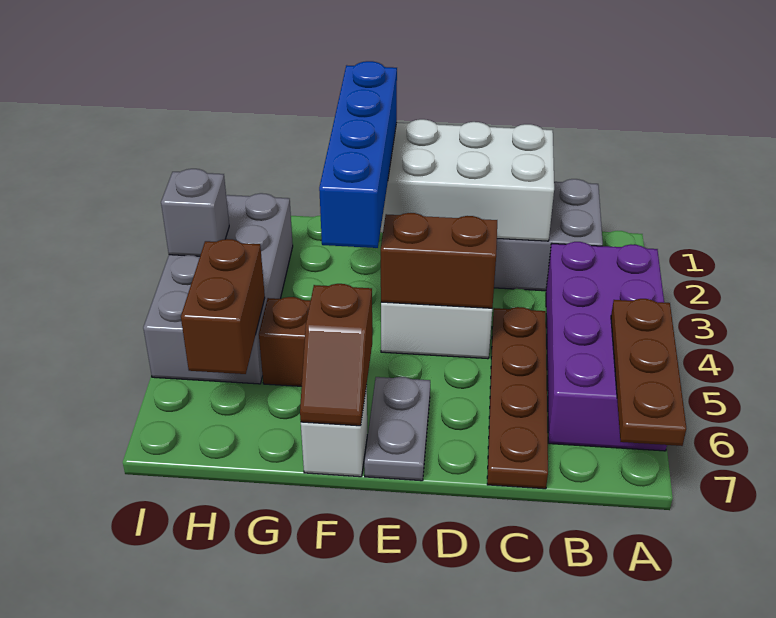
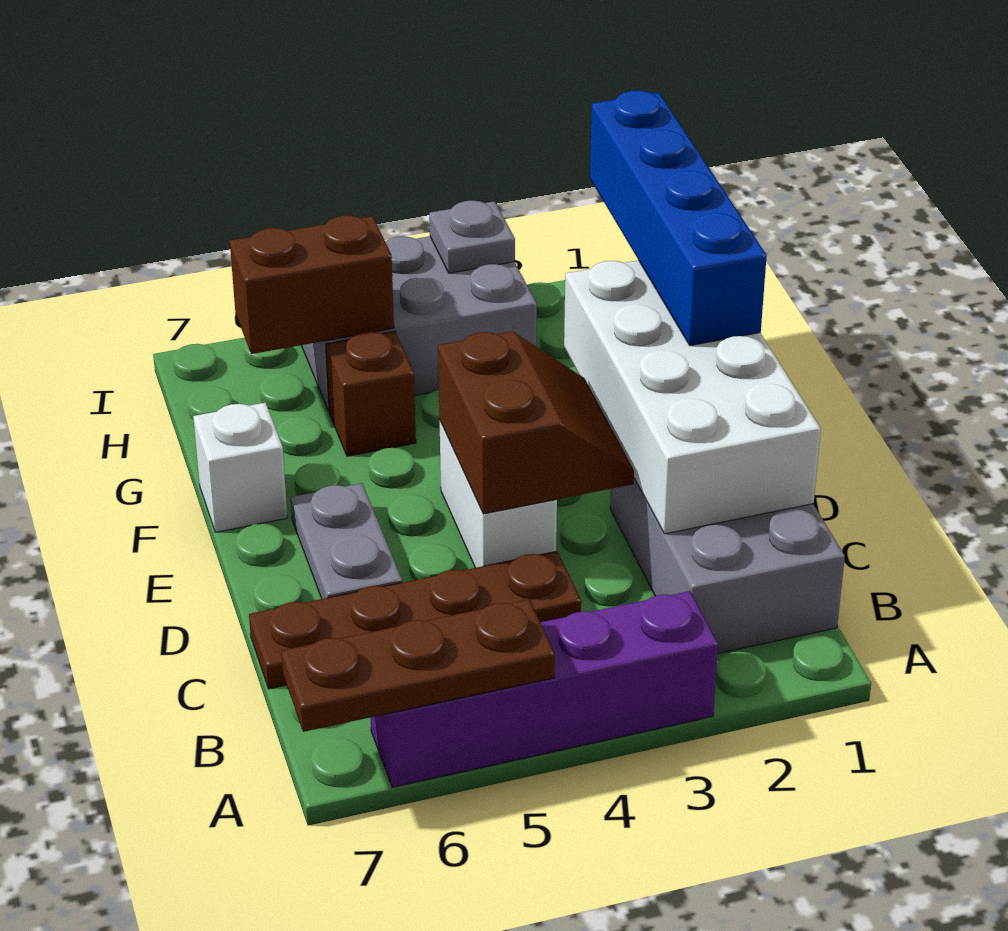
purple brick A3:B6 level 1 -> purple brick A3:A6 level 1
grey plate E6:E7 level 1 -> grey plate D6:E6 level 1
blue brick F1:F4 level 3 -> blue brick E1:H1 level 3
brown slope F6:F7 level 2 top 6 -> none
grey brick H2:I5 level 1 -> grey brick H3:I5 level 1
grey brick I3 level 2 -> grey plate I3 level 2

